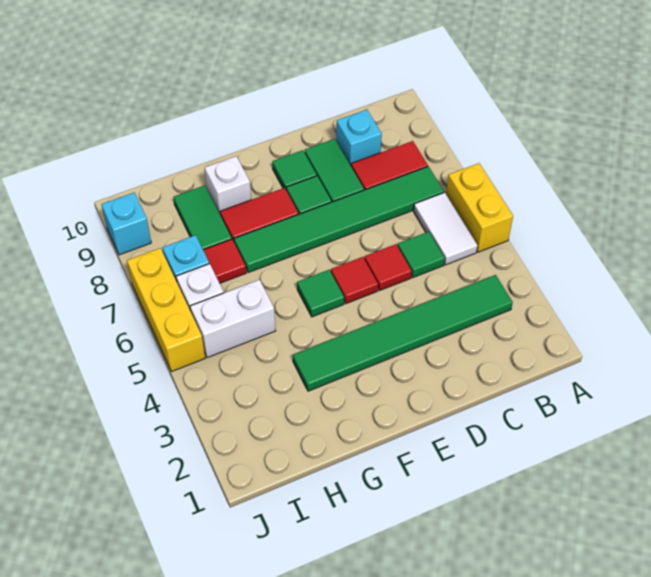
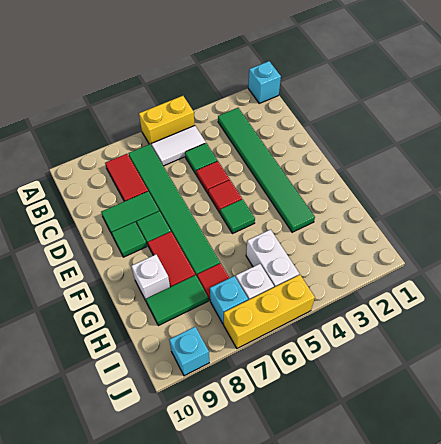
cyan brick C9 level 1 -> cyan brick A1 level 1

